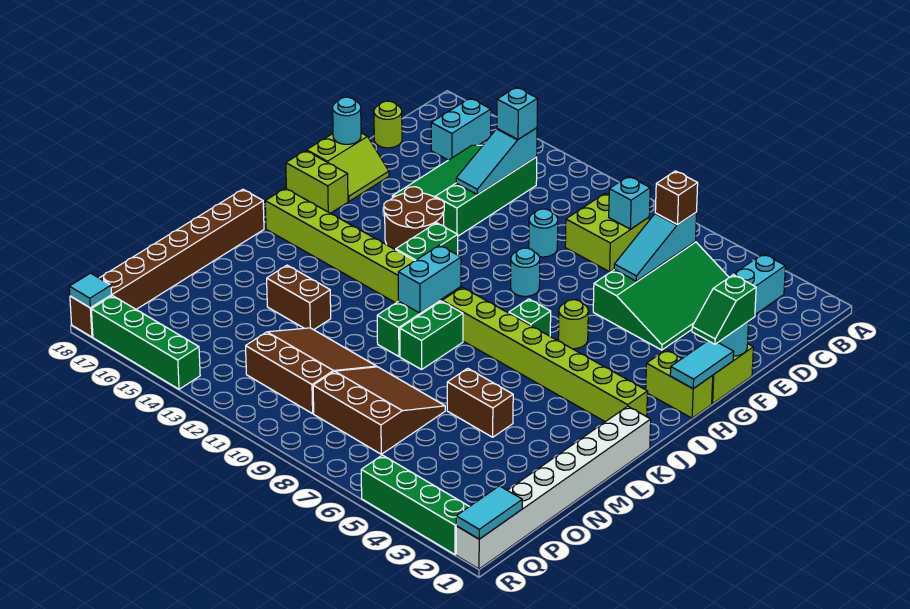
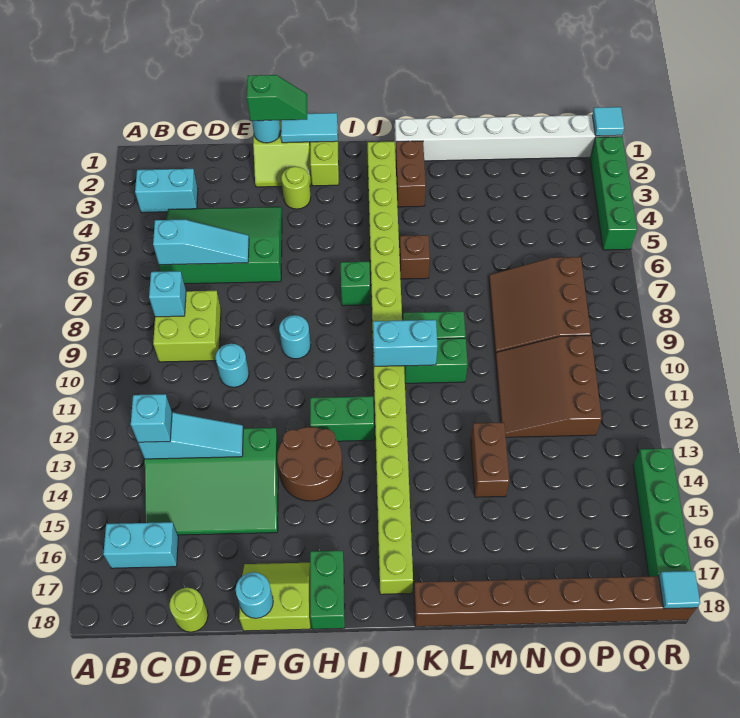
brown brick C6 level 3 -> brown brick K6 level 1
lime round brick H6 level 1 -> lime round brick G3 level 1
lime brick H17:H18 level 1 -> green brick H17:H18 level 1
brown brick M5:M6 level 1 -> brown brick K2:K3 level 1
cyan tile Q1:R1 level 2 -> cyan tile R1 level 2

